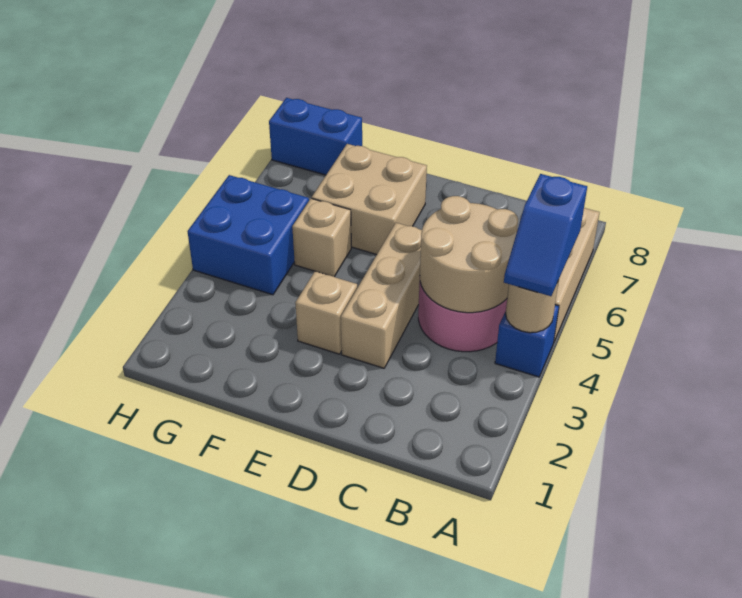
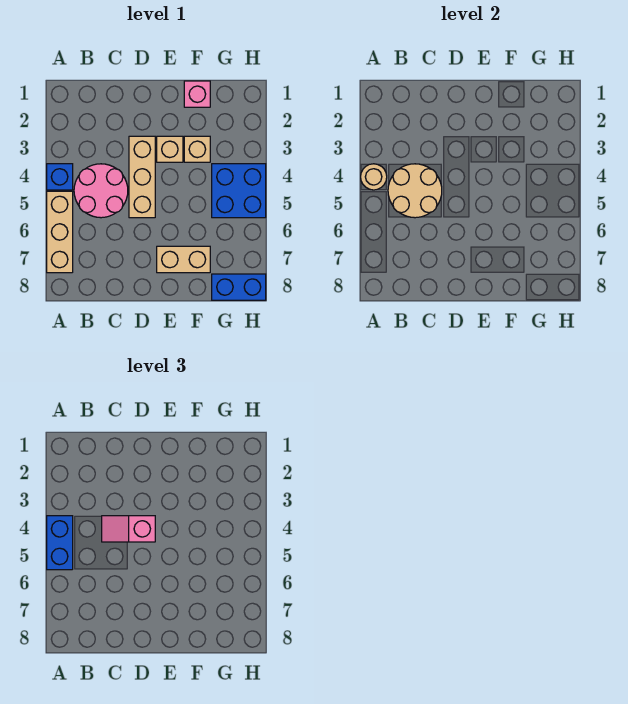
blue slope A4:A5 level 3 top 5 -> blue brick A4:A5 level 3
none -> pink slope C4:D4 level 3 top D
tan brick E6:F7 level 1 -> tan brick E7:F7 level 1
none -> pink brick F1 level 1
tan brick F5 level 1 -> tan brick F3 level 1

